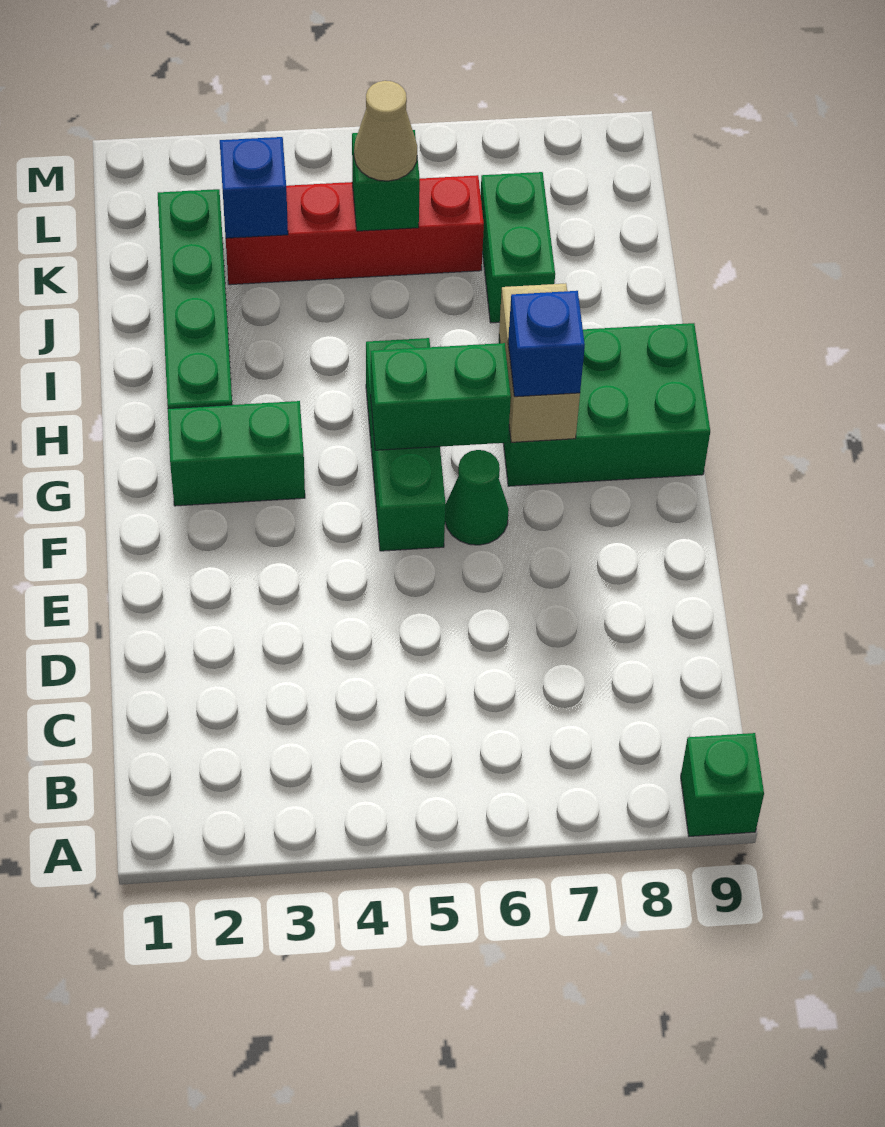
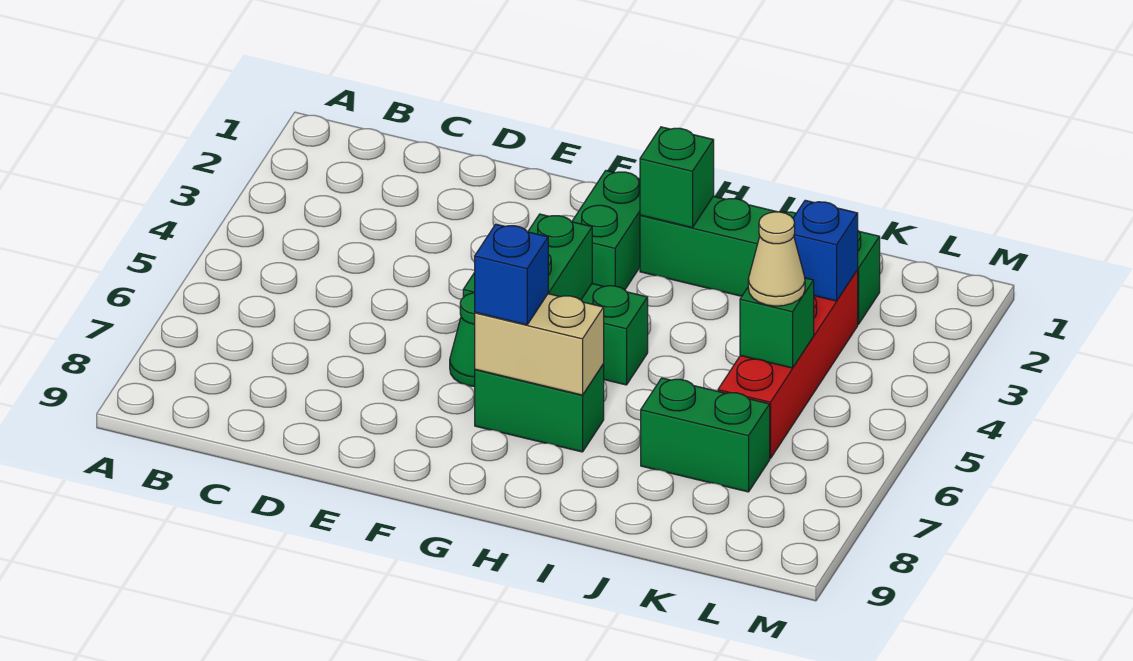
green brick A9 level 1 -> green brick H2 level 2
green brick G7:H9 level 1 -> green brick G7:H7 level 1

